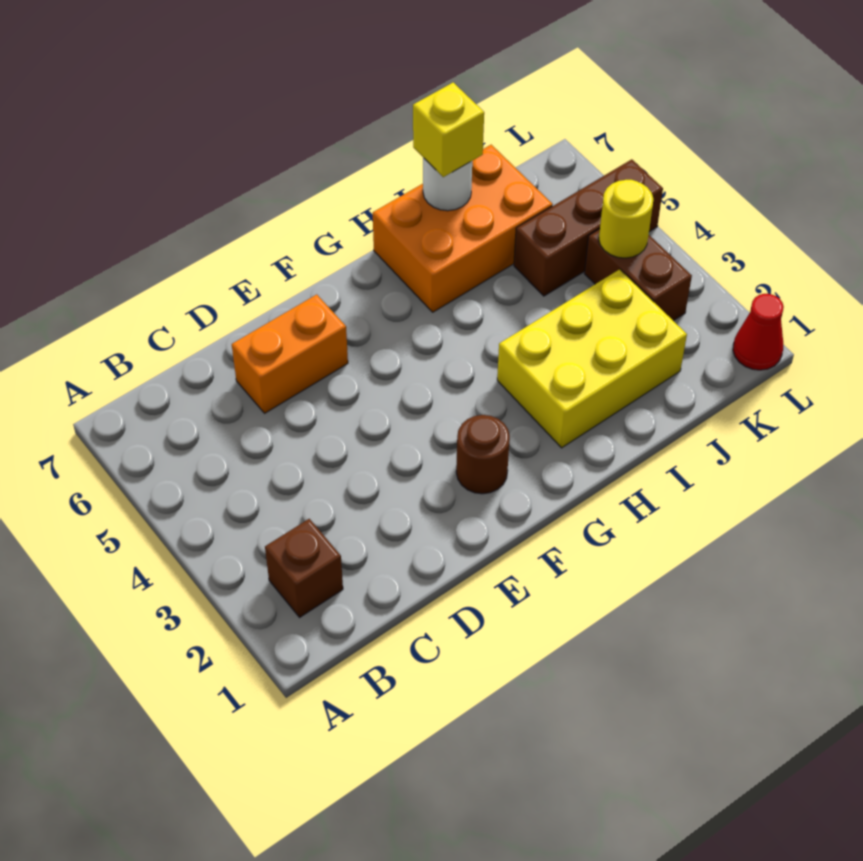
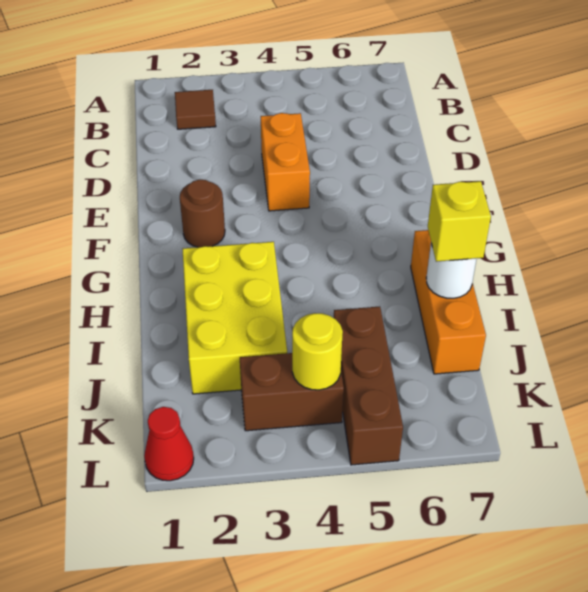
brown brick B2 level 1 -> brown tile B2 level 1
orange brick D6:E6 level 1 -> orange brick D4:E4 level 1
orange brick H6:J7 level 1 -> orange brick H7:J7 level 1

